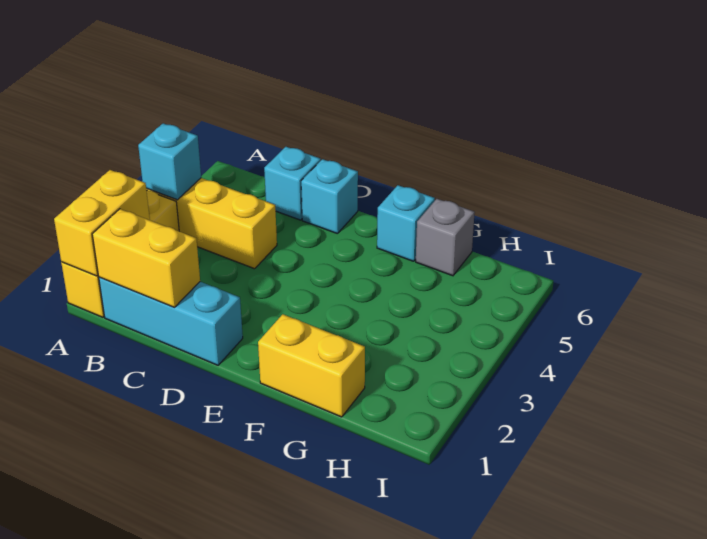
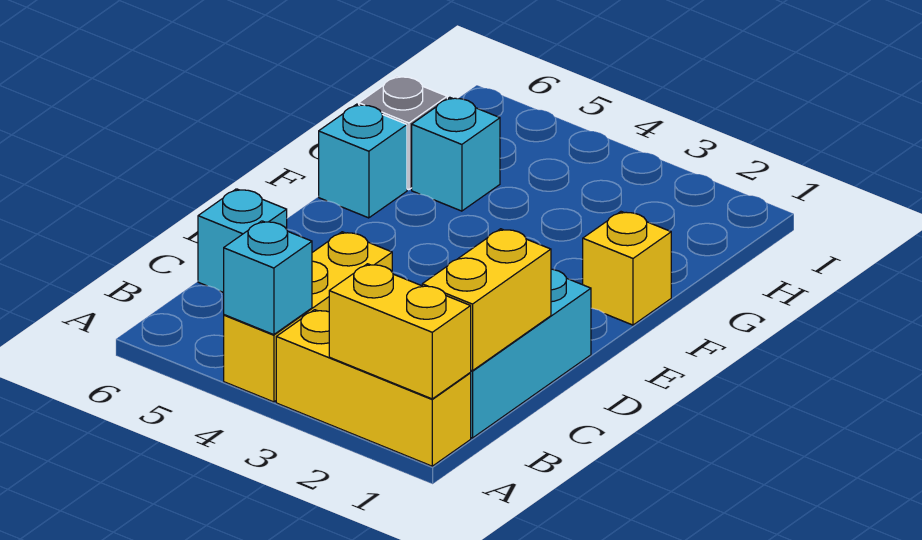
cyan brick D6 level 1 -> cyan brick G5 level 1
yellow brick F1:G1 level 1 -> yellow brick F1 level 1

